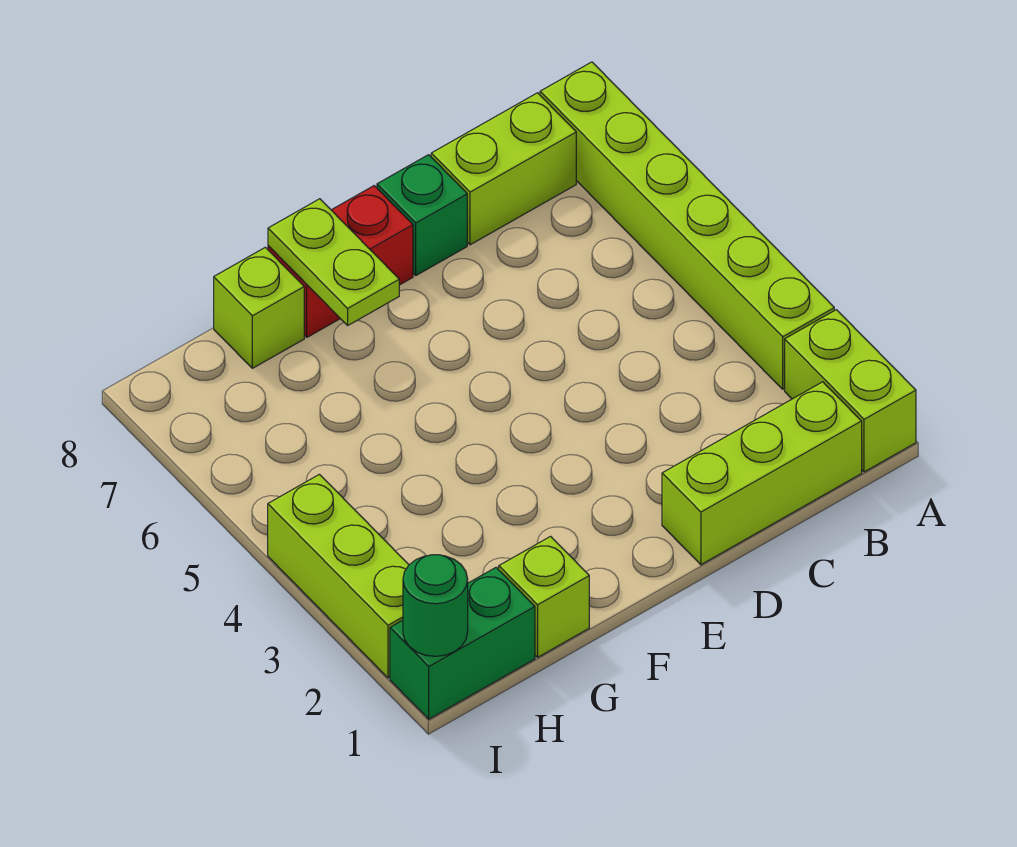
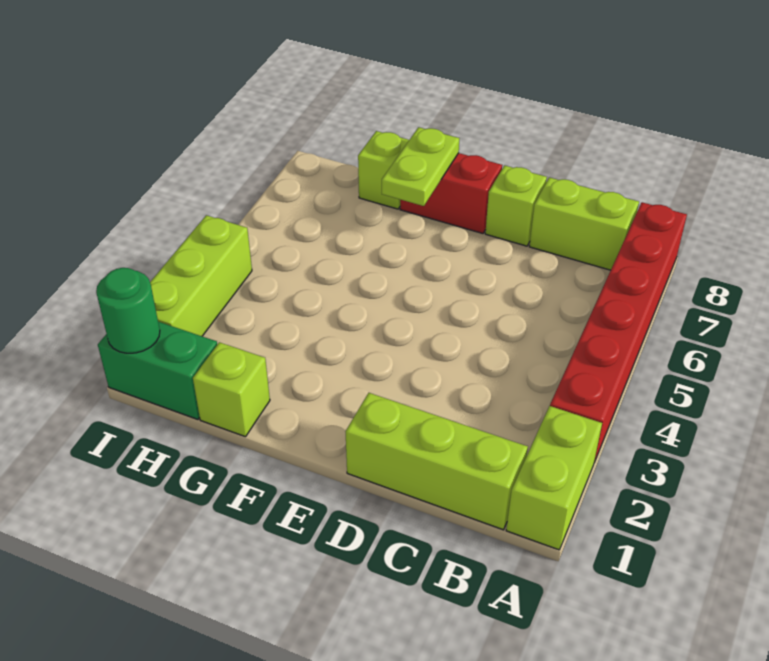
lime brick A3:A8 level 1 -> red brick A3:A8 level 1
green brick D8 level 1 -> lime brick D8 level 1

